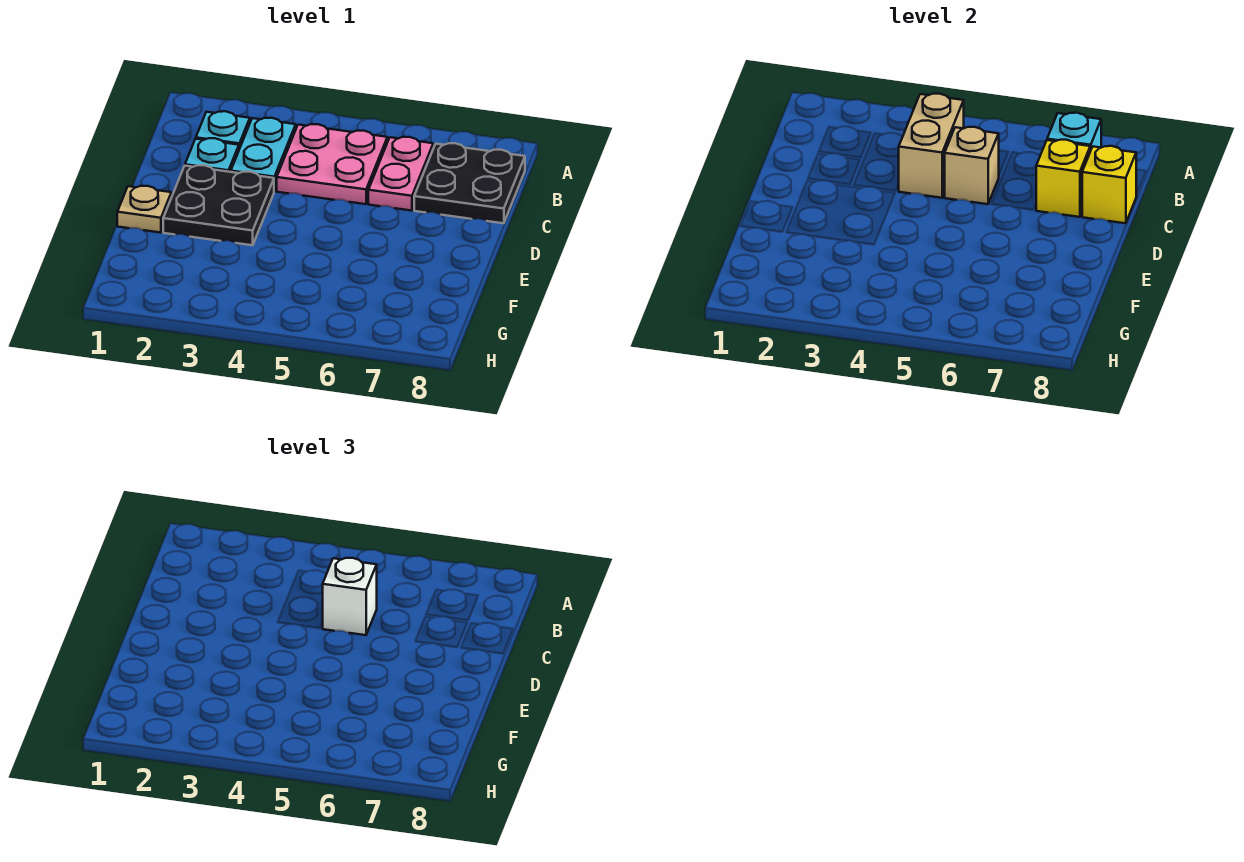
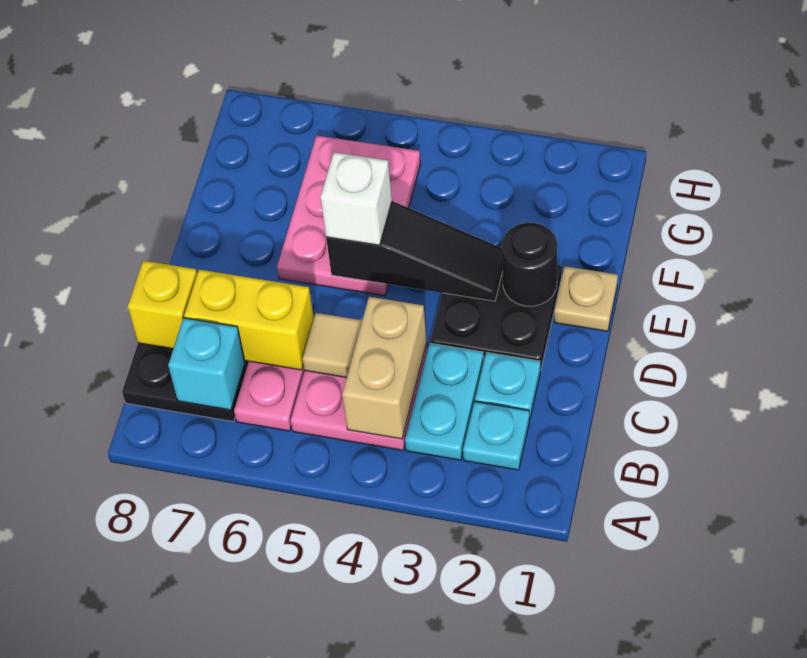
tan brick C5 level 2 -> tan tile C5 level 2
white brick C5 level 3 -> white brick E5 level 3
yellow brick C7 level 2 -> yellow brick C6:C7 level 2
none -> black round brick E2 level 2
none -> black slope E3:E5 level 2 top 5
none -> pink plate E5:G6 level 1

